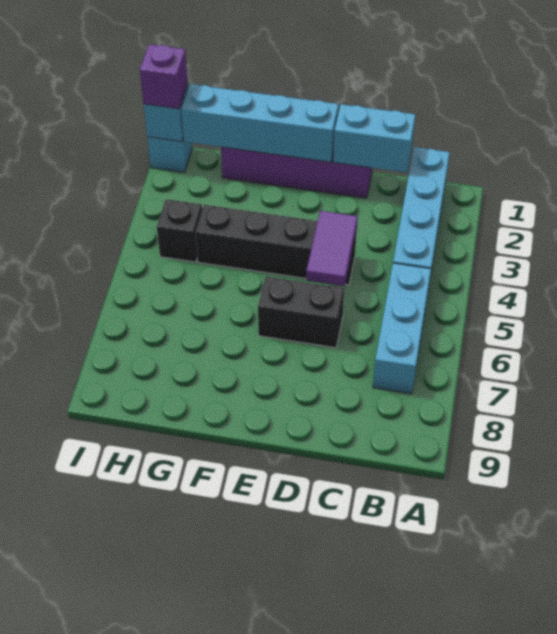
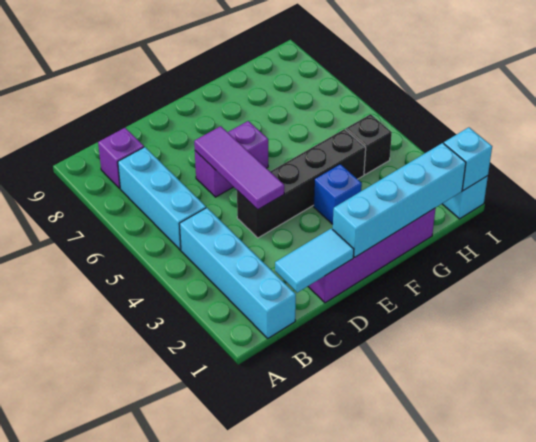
cyan brick C1:D1 level 2 -> cyan tile C1:D1 level 2
purple tile D4:D5 level 2 -> purple tile D4:D6 level 2
black brick D6:E6 level 1 -> purple brick D6:E6 level 1
none -> blue brick F3 level 1
purple brick I1 level 3 -> purple brick B8 level 1

